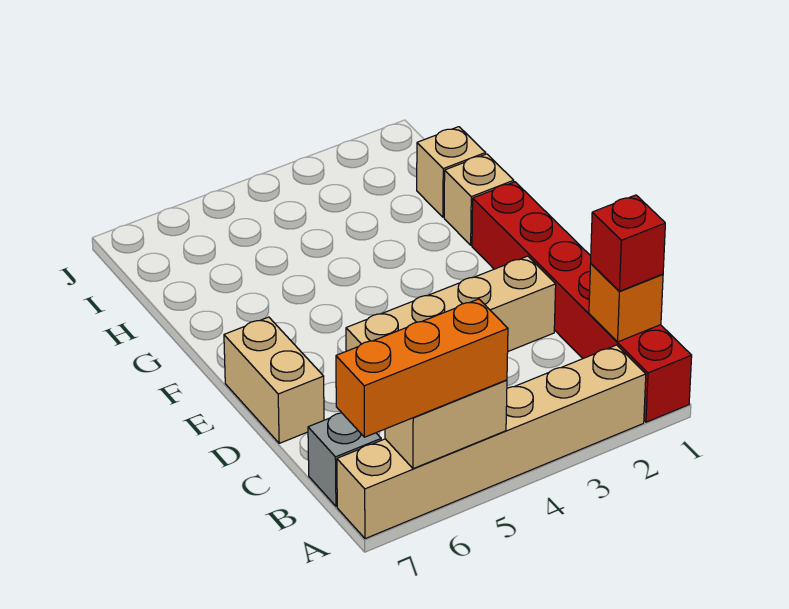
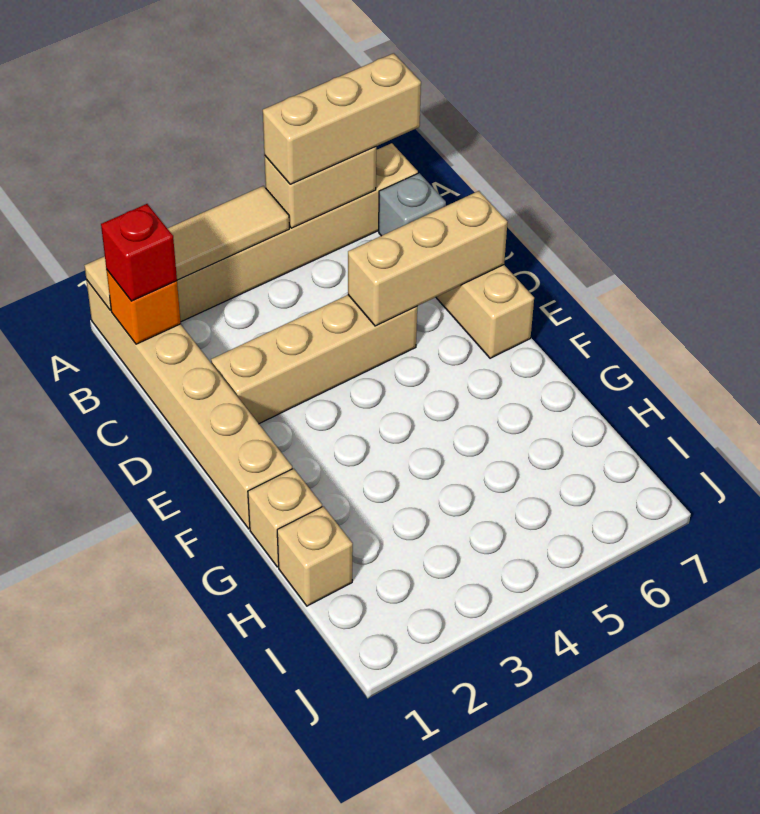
red brick A1:F1 level 1 -> tan brick A1:F1 level 1
none -> tan tile A1:A4 level 2
orange brick A5:A7 level 3 -> tan brick A5:A7 level 3
none -> tan brick D5:D7 level 2

